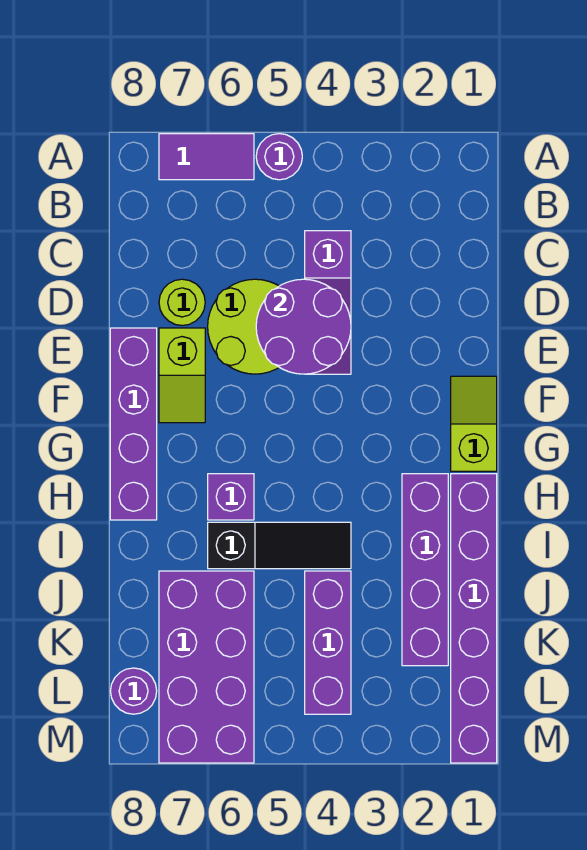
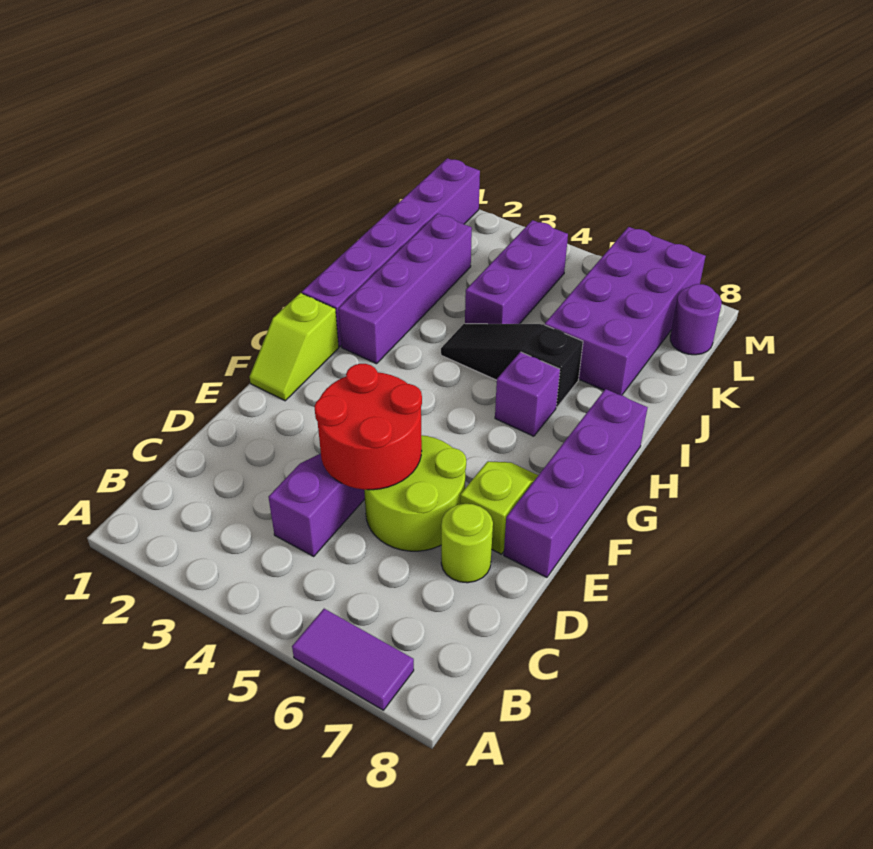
purple round brick A5 level 1 -> none
purple round brick D4:E5 level 2 -> red round brick D4:E5 level 2

